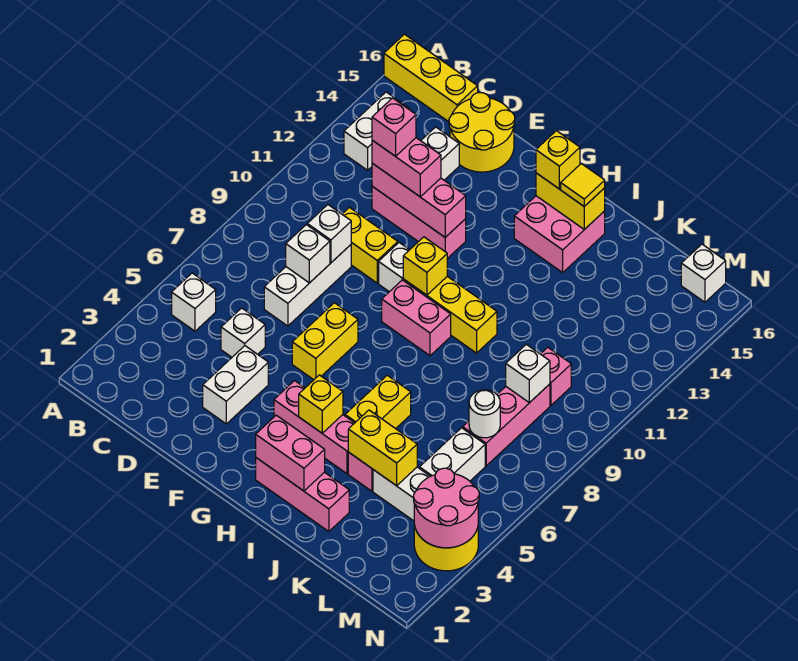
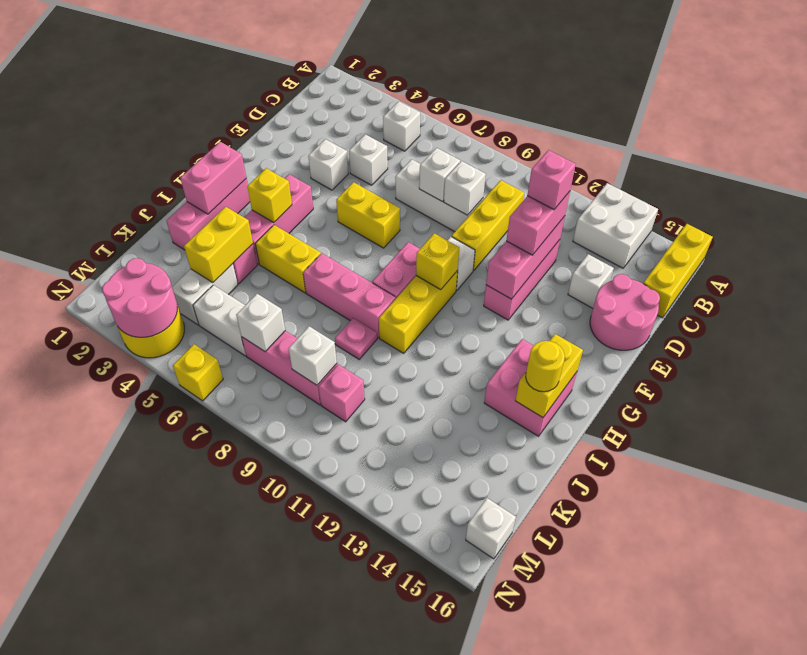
white brick B13:B14 level 1 -> white brick A13:B14 level 1
yellow brick D10:E10 level 1 -> yellow brick C10:E10 level 1
yellow round brick D15:E16 level 1 -> pink round brick D15:E16 level 1
white brick E3:E4 level 1 -> white brick E4 level 1
yellow brick H15 level 3 -> yellow brick N6 level 1
none -> pink brick I7:I9 level 1
yellow tile I15 level 3 -> yellow round brick I15 level 3
none -> pink plate J9 level 1
white round brick L7 level 2 -> white brick L7 level 2

